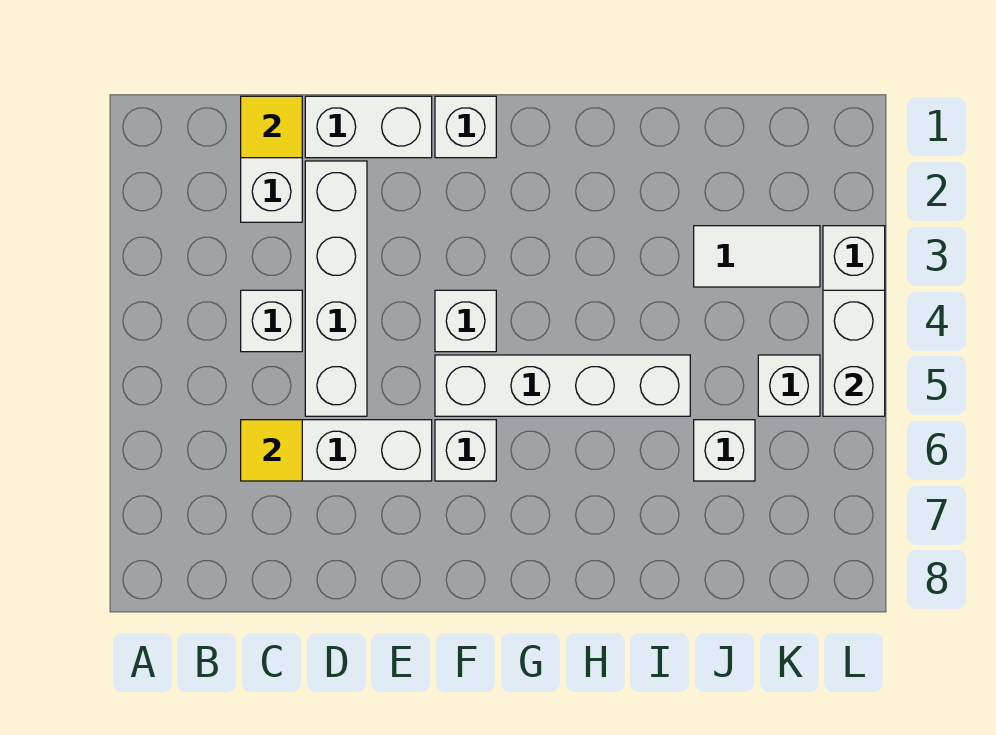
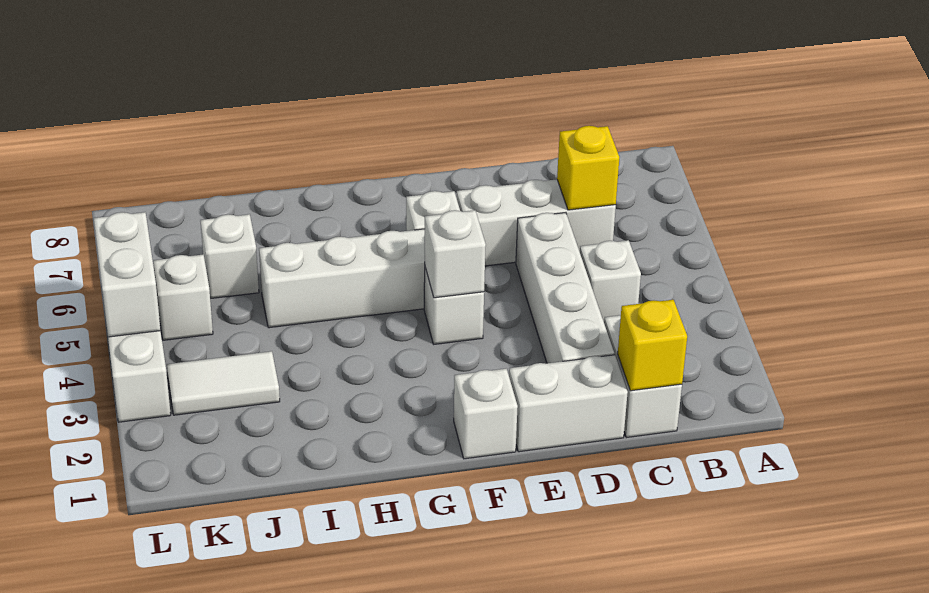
yellow tile C1 level 2 -> yellow brick C1 level 2
yellow tile C6 level 2 -> yellow brick C6 level 2
none -> white brick F4 level 2

